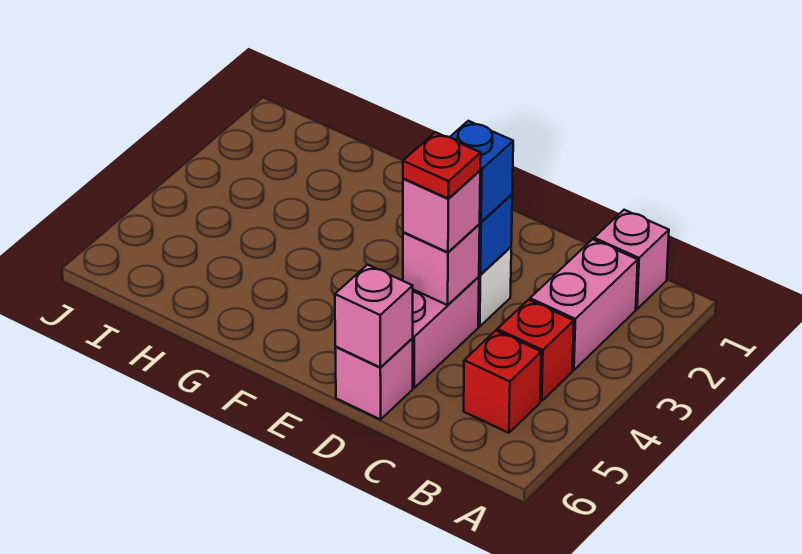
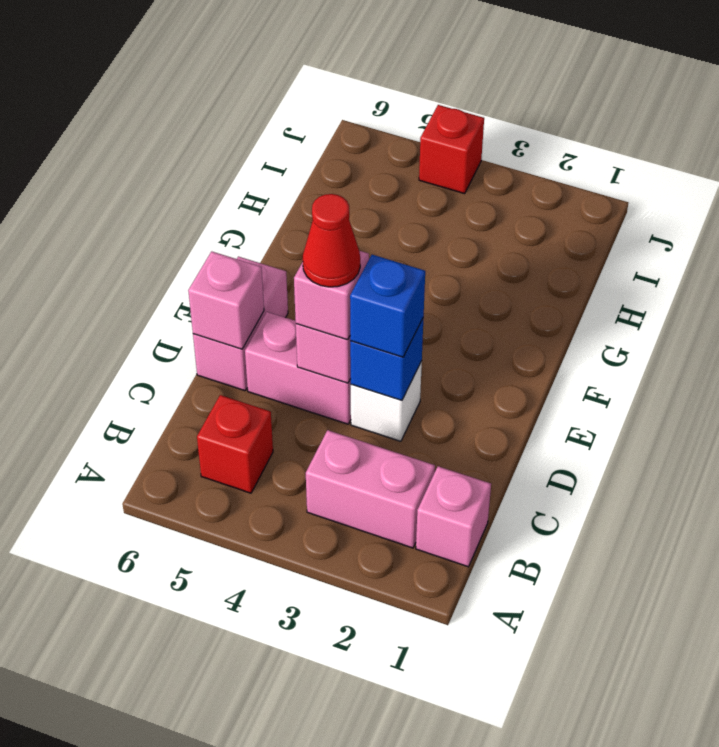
red brick B4 level 1 -> red brick J4 level 1
red plate D4 level 4 -> red cone D4 level 4
pink brick D6 level 1 -> pink brick D6:E6 level 1

